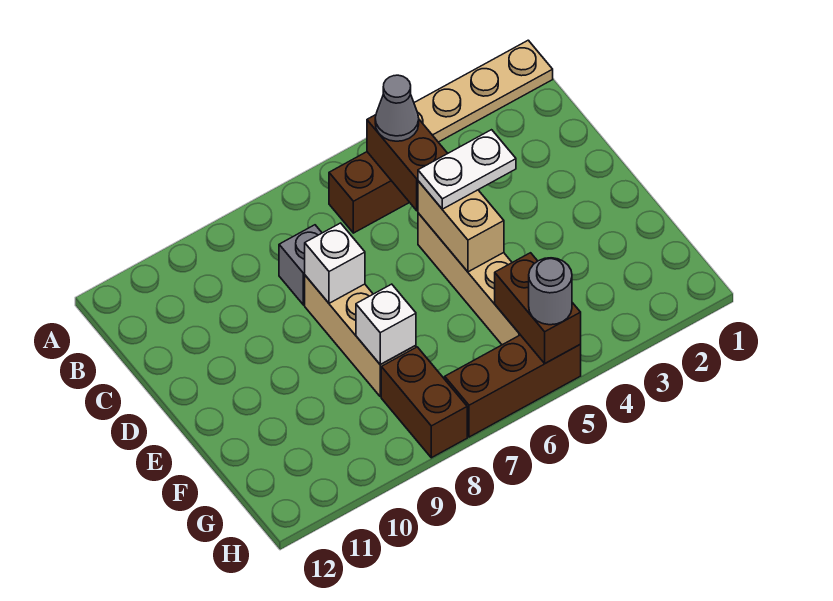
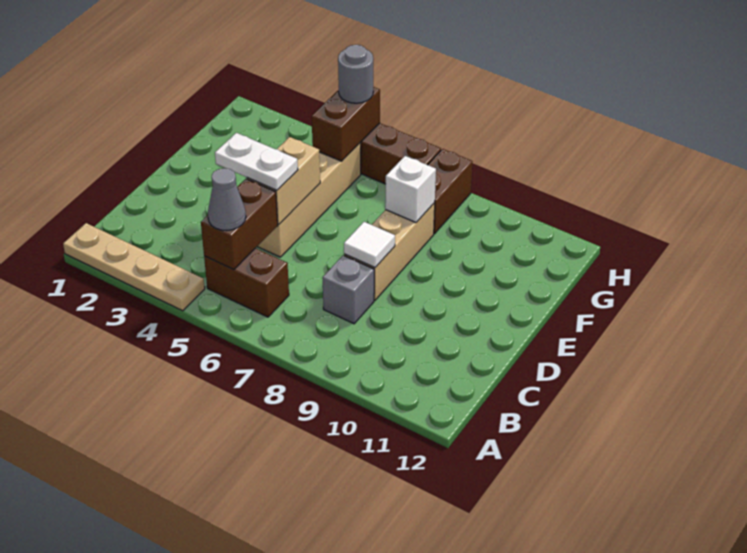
white brick D8 level 2 -> white tile D8 level 2

